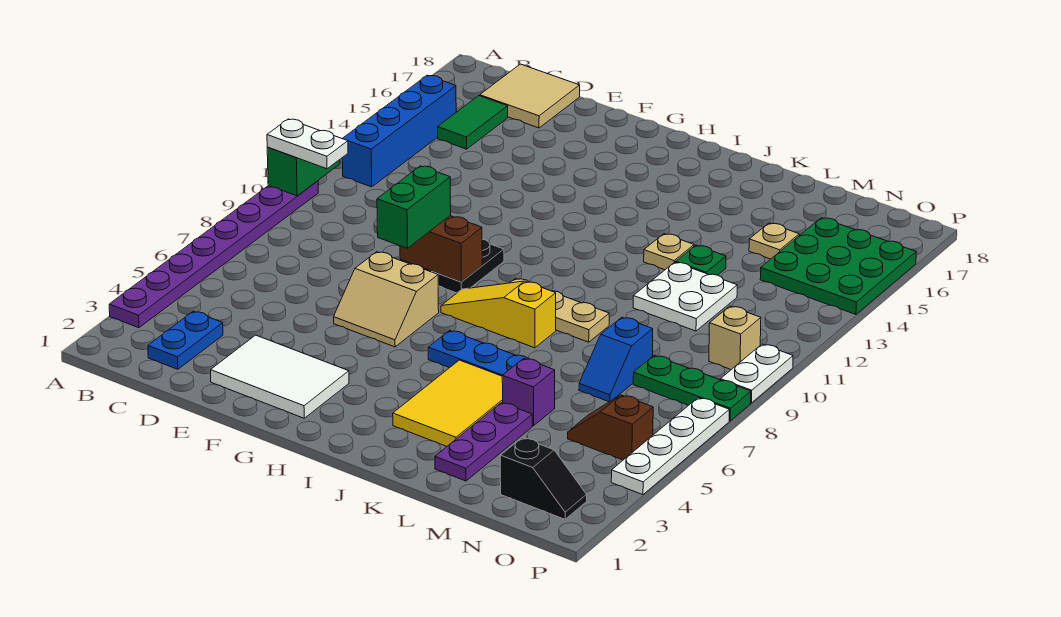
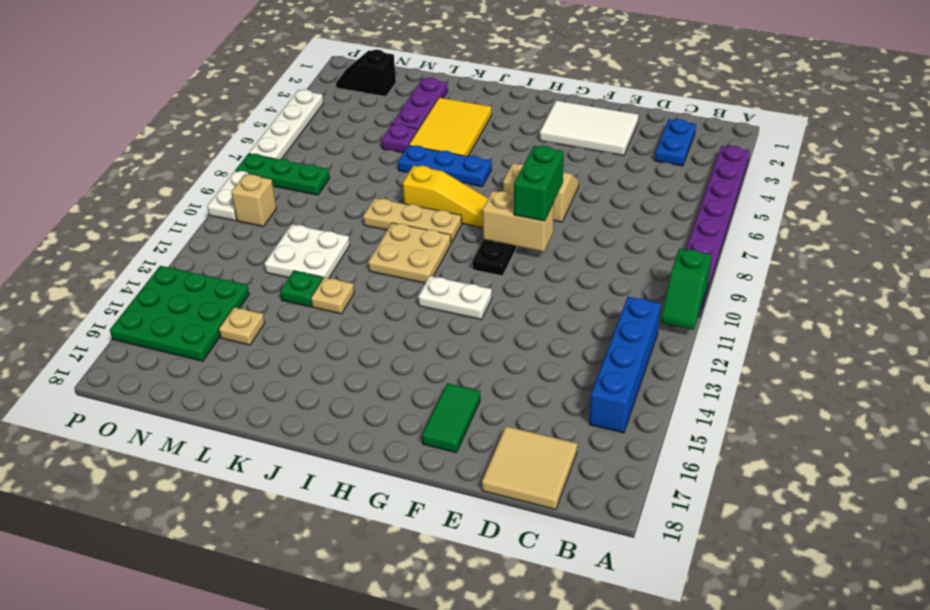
white plate A10:B10 level 3 -> white plate G12:H12 level 1
green tile C15:C16 level 1 -> green tile F16:F17 level 1
brown brick F9:G9 level 2 -> tan brick F9:G9 level 2
none -> tan plate I10:J11 level 1
purple brick L5 level 1 -> purple plate L5 level 1
blue slope M7:M8 level 1 top 8 -> none
brown slope N5:O5 level 1 top O -> none

